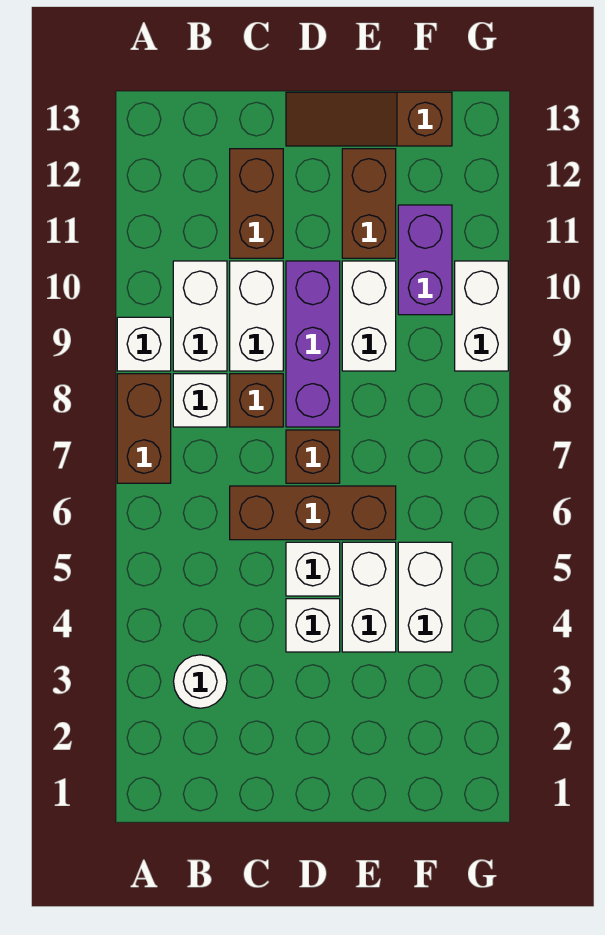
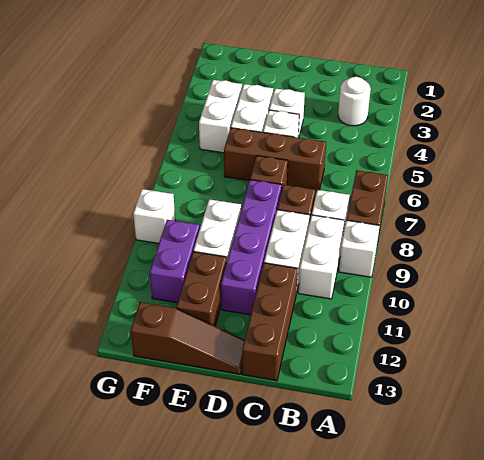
brown brick C11:C12 level 1 -> brown brick C11:C13 level 1
purple brick D8:D10 level 1 -> purple brick D8:D11 level 1
white brick G9:G10 level 1 -> white brick G9 level 1

